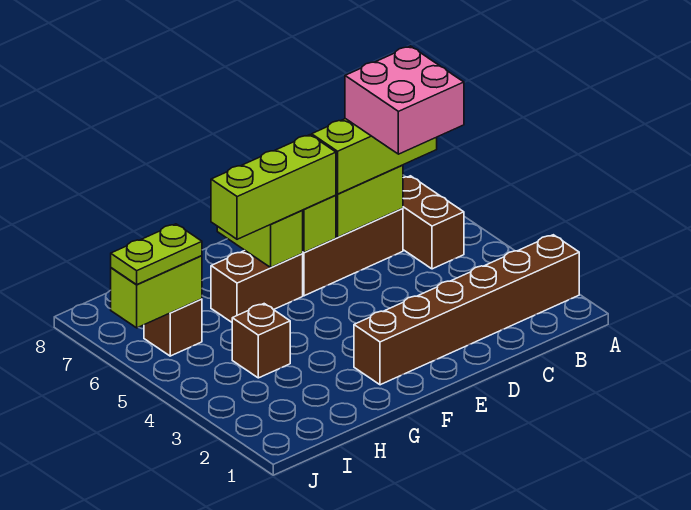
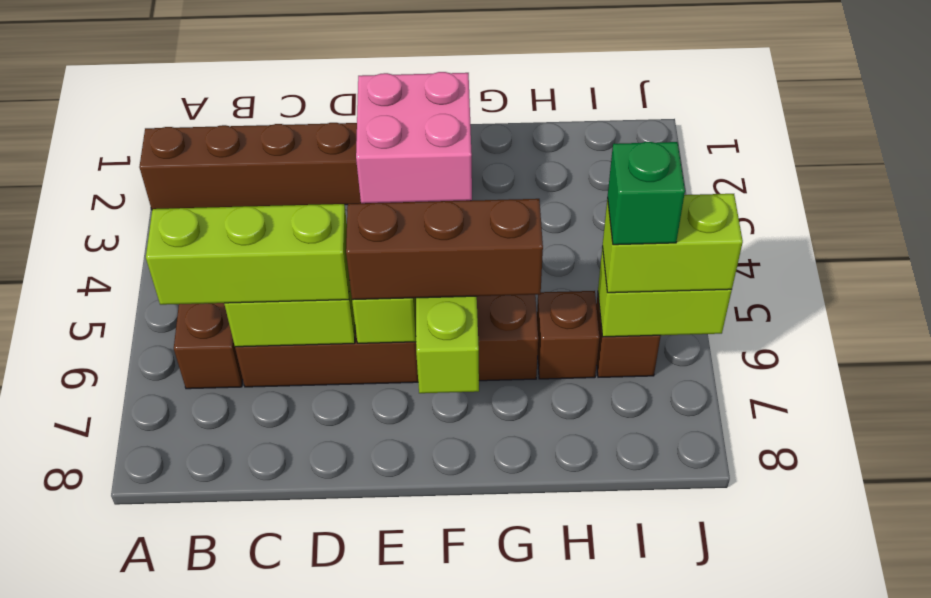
pink brick B5:C6 level 4 -> pink brick E2:F3 level 2
lime brick E6:G6 level 3 -> brown brick E6:G6 level 3
brown brick H4 level 1 -> brown brick H6 level 1
lime plate I6:J6 level 3 -> lime brick I6:J6 level 3
none -> green brick I6 level 4

